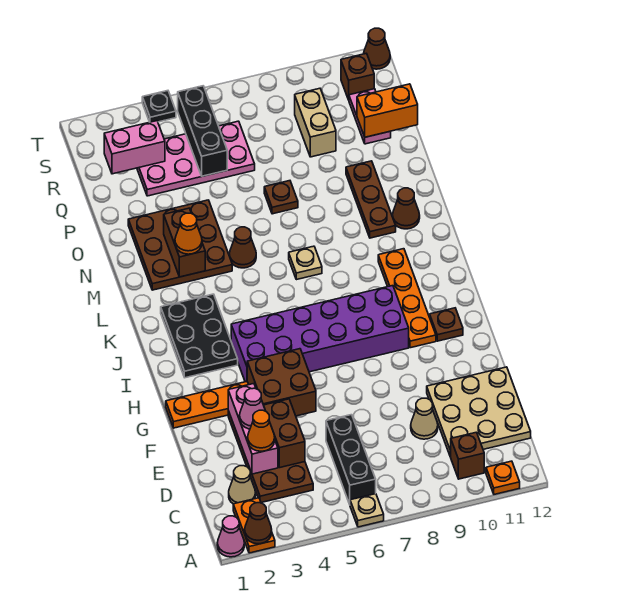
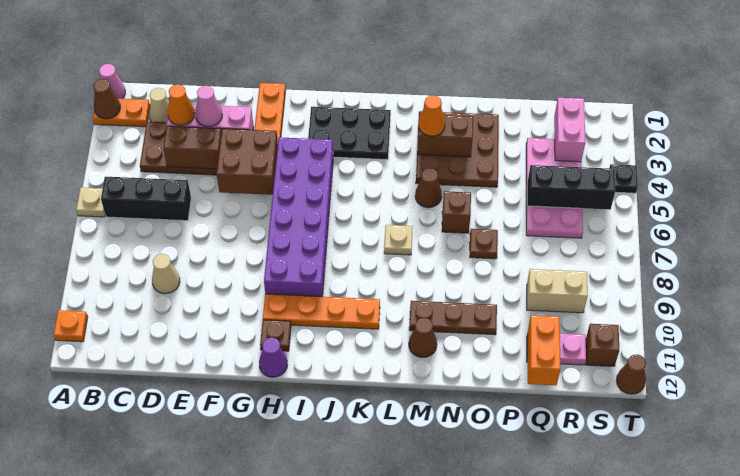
brown brick B10 level 1 -> brown brick N6 level 1
tan plate C10:E12 level 1 -> none
none -> purple cone H12 level 1

